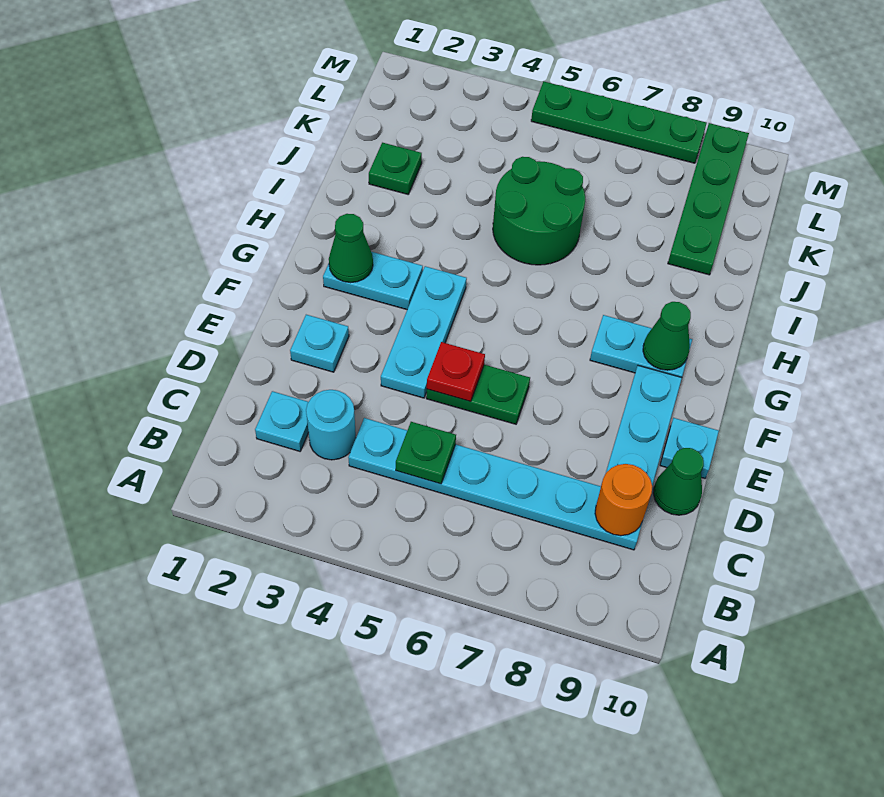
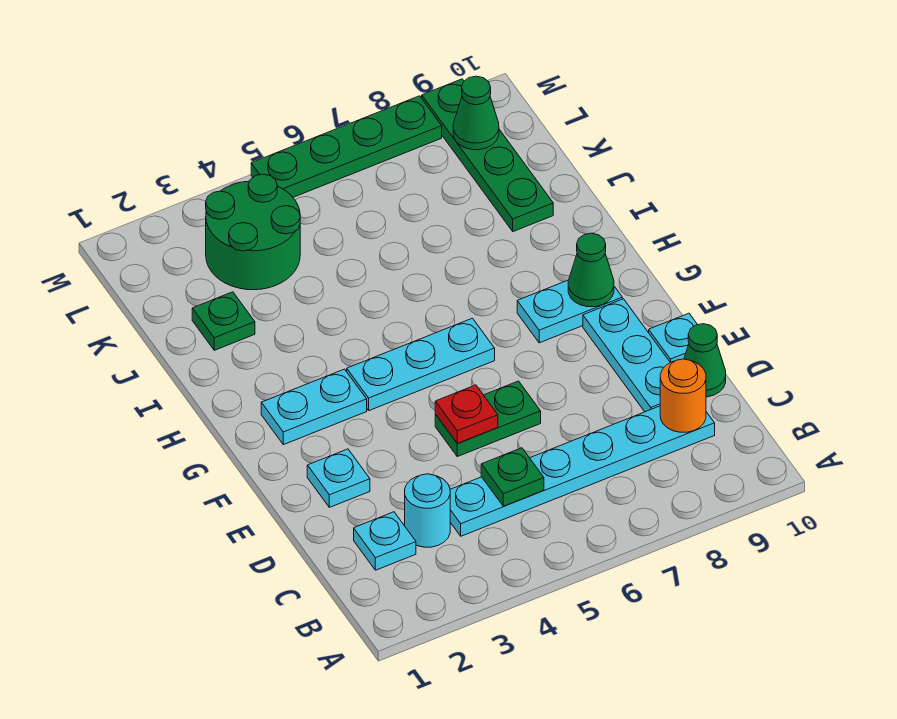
cyan plate E4:G4 level 1 -> cyan plate G4:G6 level 1
green cone G2 level 2 -> green cone L9 level 2
green round brick I5:J6 level 1 -> green round brick K3:L4 level 1

